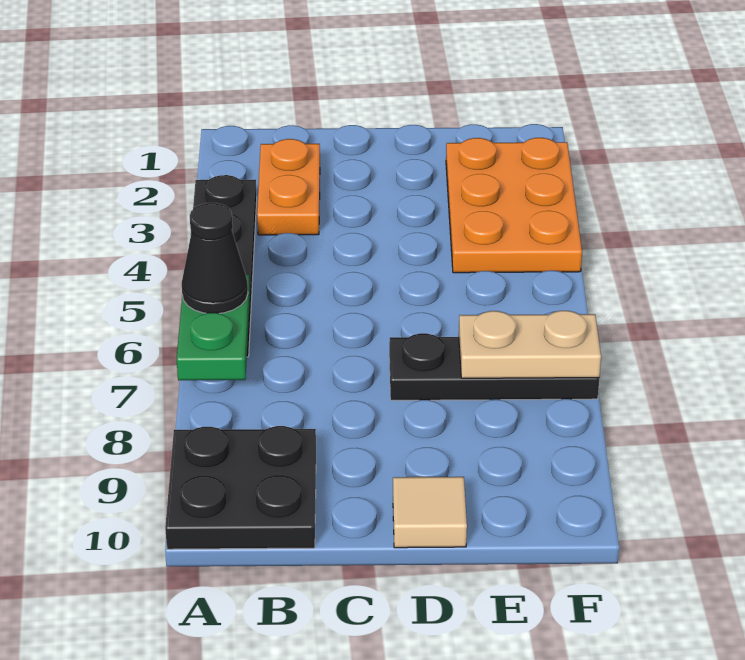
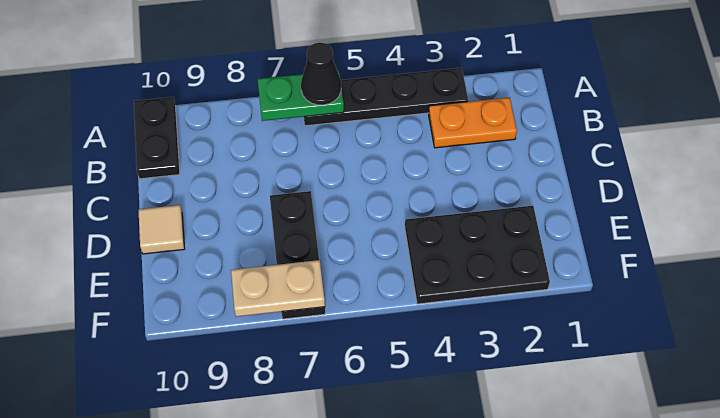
black plate A9:B10 level 1 -> black plate A10:B10 level 1
orange plate E2:F4 level 1 -> black plate E2:F4 level 1
tan plate E7:F7 level 2 -> tan plate F7:F8 level 2

